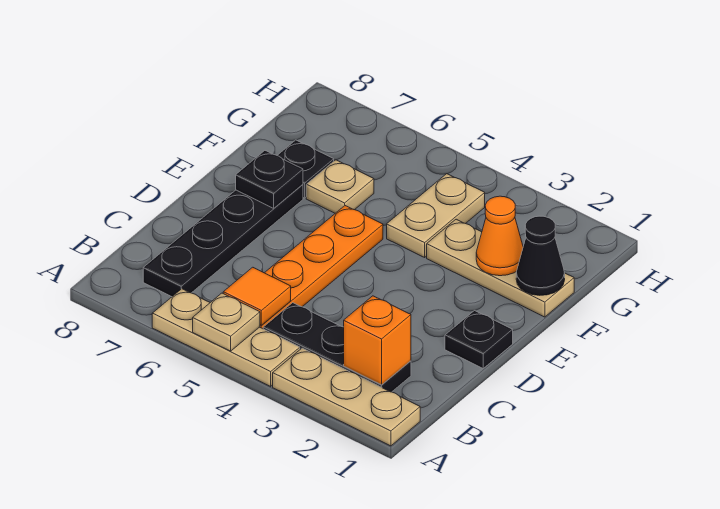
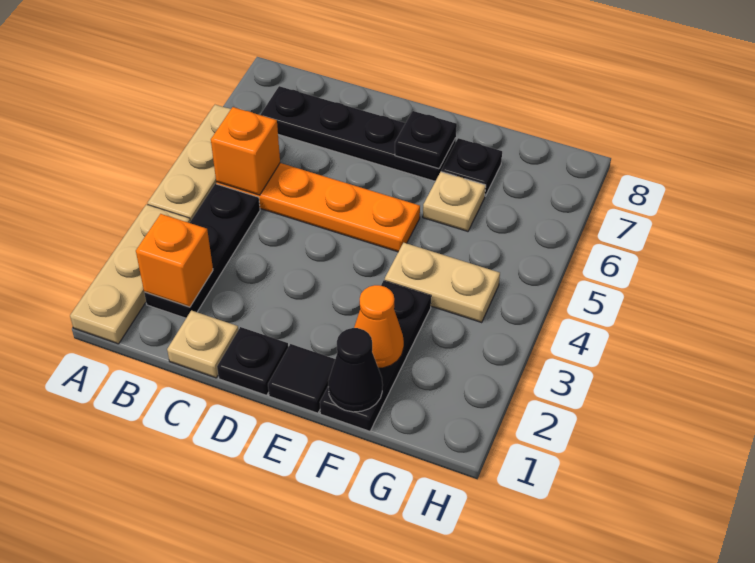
tan plate A5 level 2 -> tan plate C1 level 1
orange tile B5 level 2 -> orange brick B5 level 2
none -> black tile E1 level 1
tan plate F1:F3 level 1 -> black plate F1:F3 level 1

